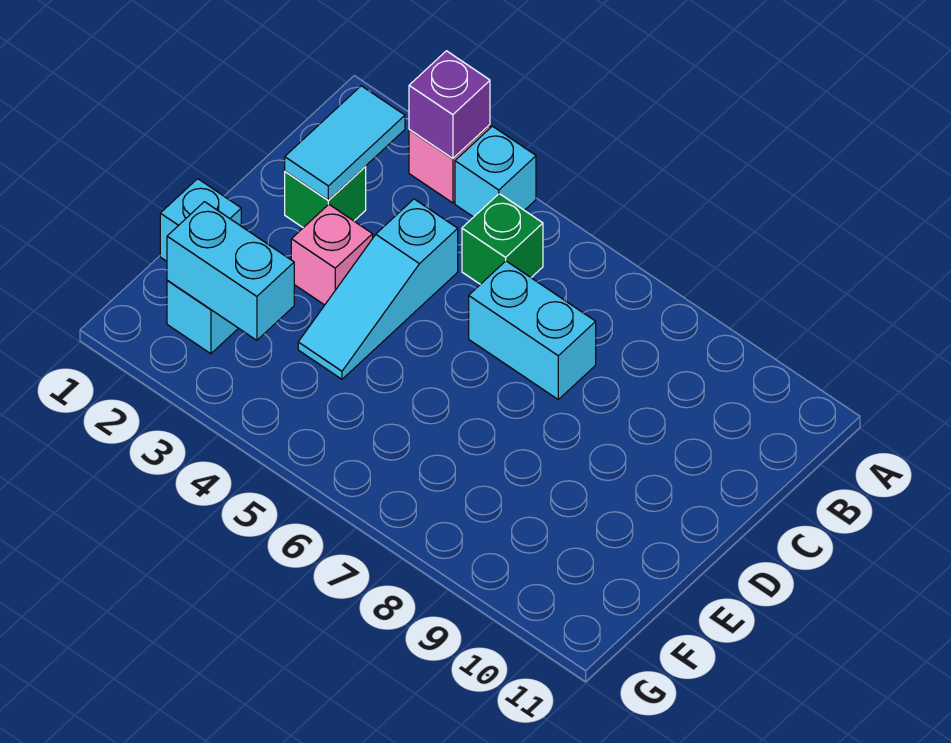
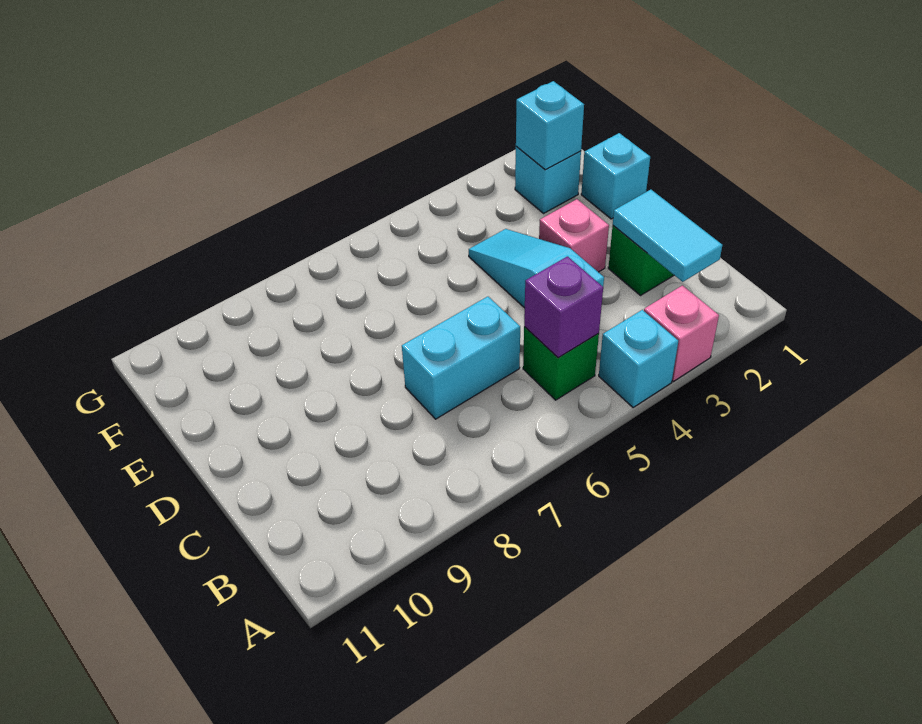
purple brick A3 level 2 -> purple brick B5 level 2
cyan brick F2:F3 level 2 -> cyan brick F2 level 2

